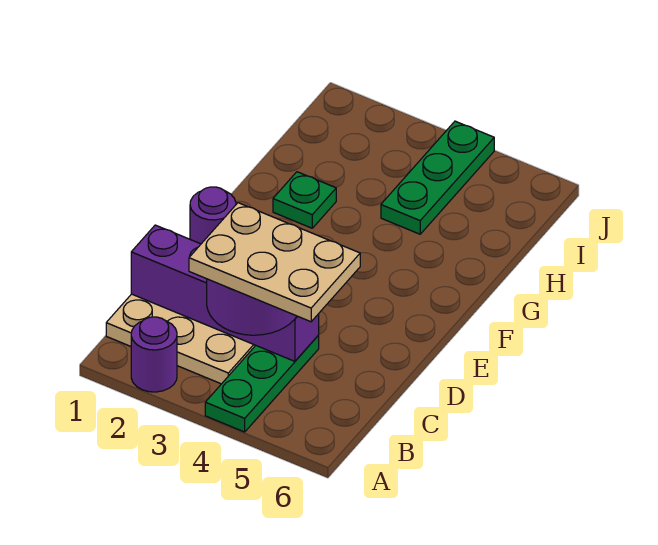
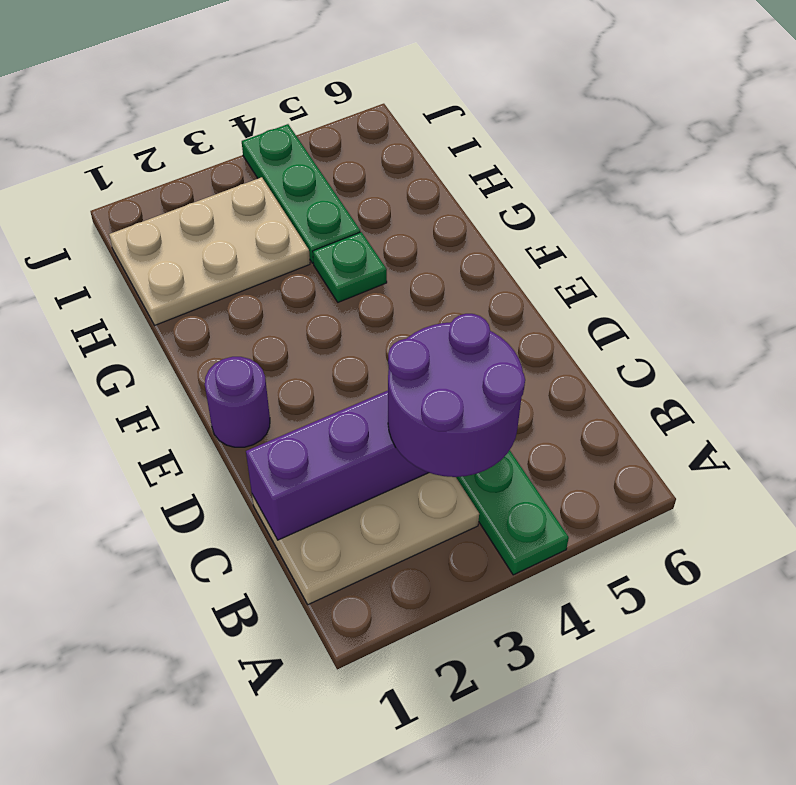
purple round brick A2 level 1 -> none
tan plate B3:C5 level 4 -> tan plate H1:I3 level 1
green plate G2 level 1 -> green plate G4 level 1

